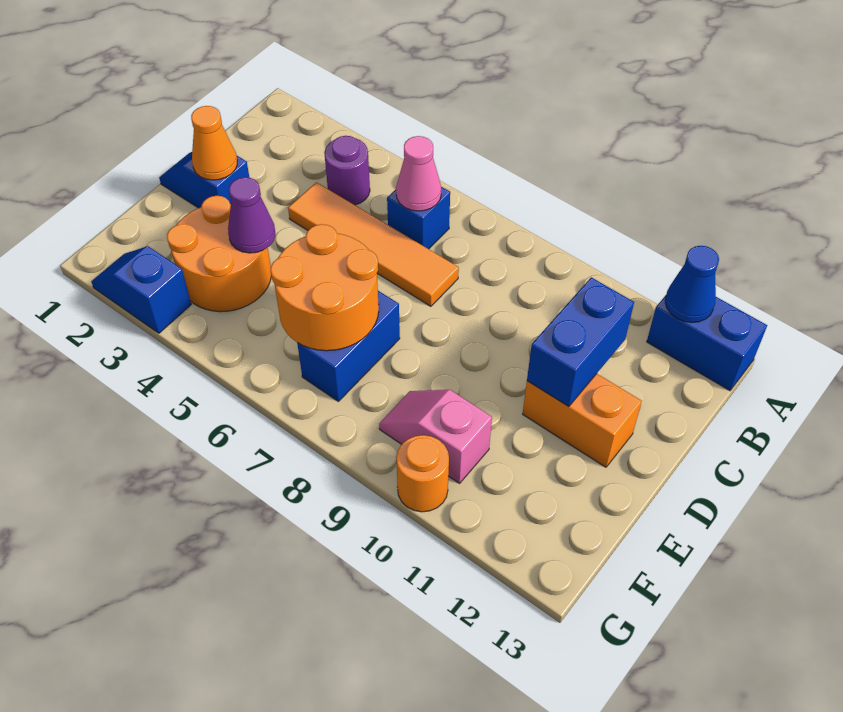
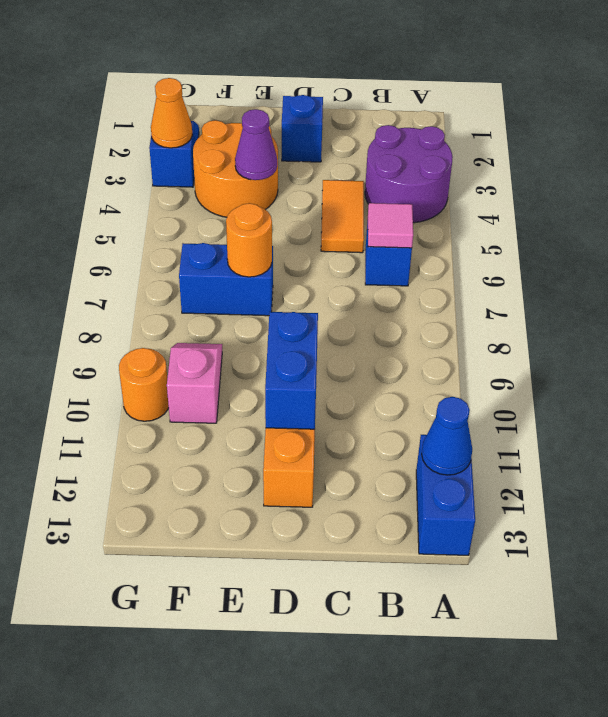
purple round brick B4 level 1 -> purple round brick A3:B4 level 1
pink cone B6 level 2 -> pink tile B6 level 2
orange tile C4:C7 level 1 -> orange tile C4:C5 level 1
blue brick C11:D11 level 2 -> blue brick D10:D11 level 2
orange cone D2 level 2 -> orange cone G3 level 2
orange round brick E6:F7 level 2 -> orange round brick E7 level 2

